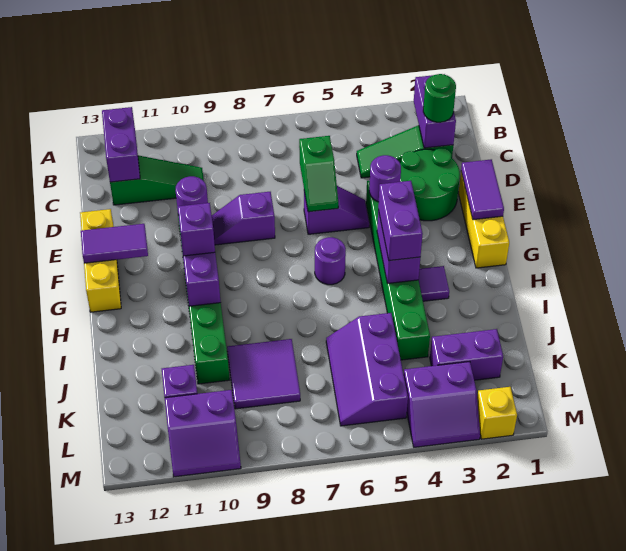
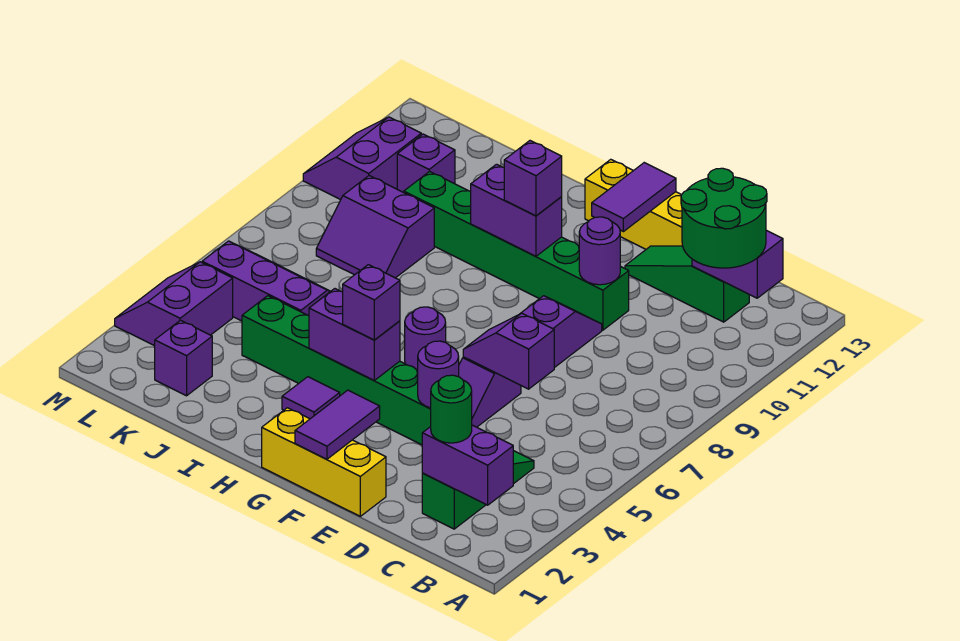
green slope C10:C12 level 1 top 12 -> green slope C12:E12 level 1 top C
green round brick D2:E3 level 1 -> green round brick B11:C12 level 3
green slope D6:E6 level 2 top D -> purple slope D6:E6 level 2 top D
purple tile E1:F1 level 2 -> purple tile F1:F2 level 2
purple brick G4:H4 level 3 -> purple brick G4 level 3
purple tile J8:K9 level 1 -> purple slope J8:K9 level 1 top 9
purple brick K2:K3 level 1 -> purple brick K2 level 1
yellow brick M2 level 1 -> none

